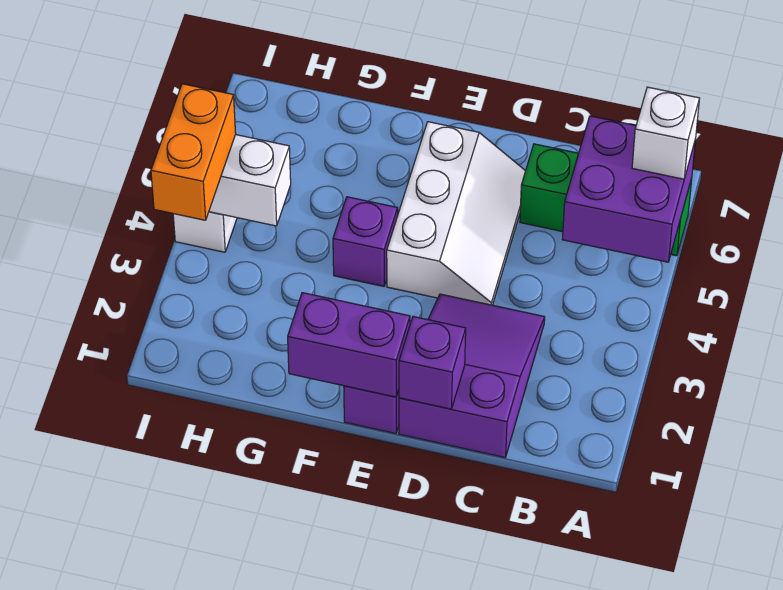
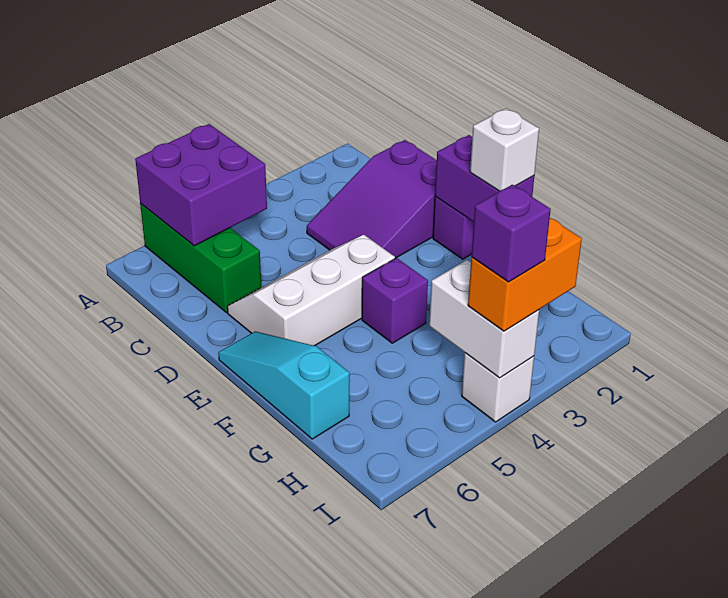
white brick A6 level 3 -> white brick F1 level 3
purple brick D1 level 2 -> purple brick I4 level 4
none -> cyan slope E7:G7 level 1 top G

